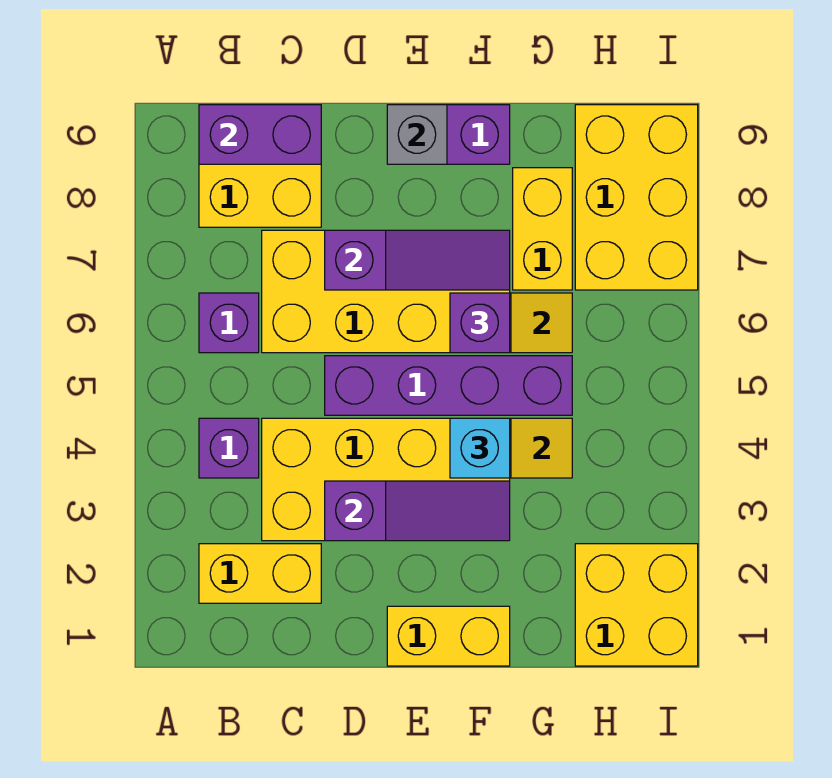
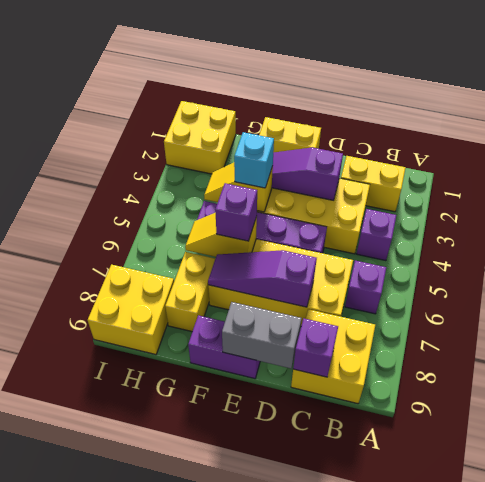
purple brick B9:C9 level 2 -> purple brick C9 level 2
grey brick E9 level 2 -> grey brick D9:E9 level 2
yellow brick H7:I9 level 1 -> yellow brick H8:I9 level 1

